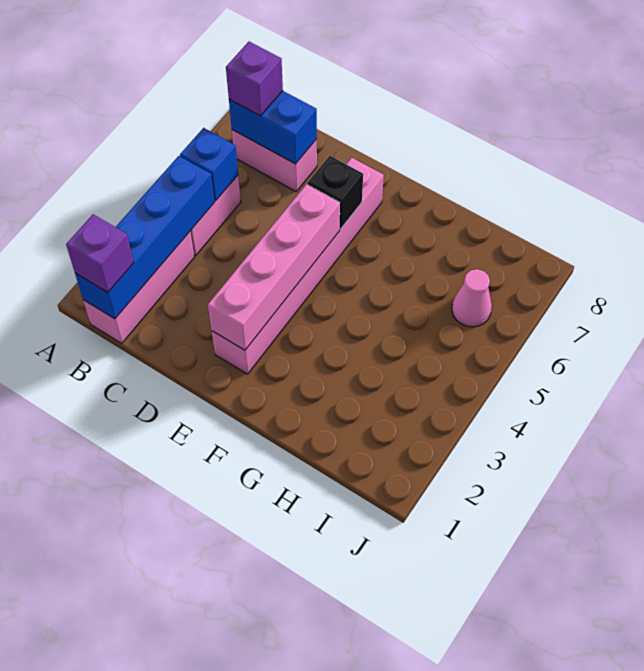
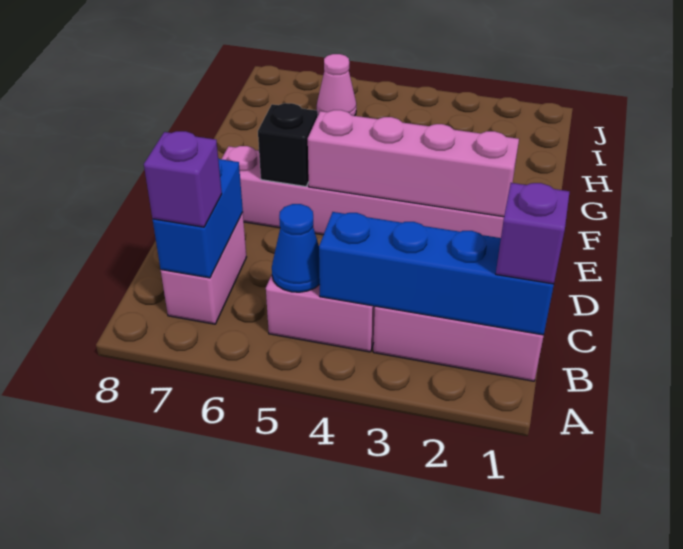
blue brick B5 level 2 -> blue cone B5 level 2

